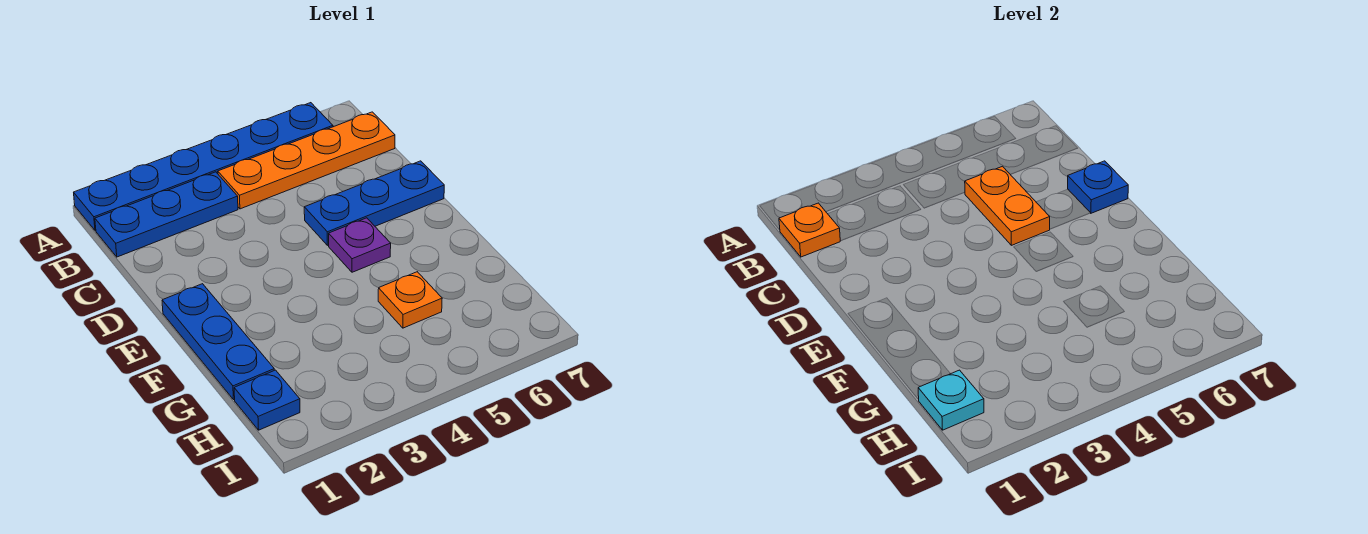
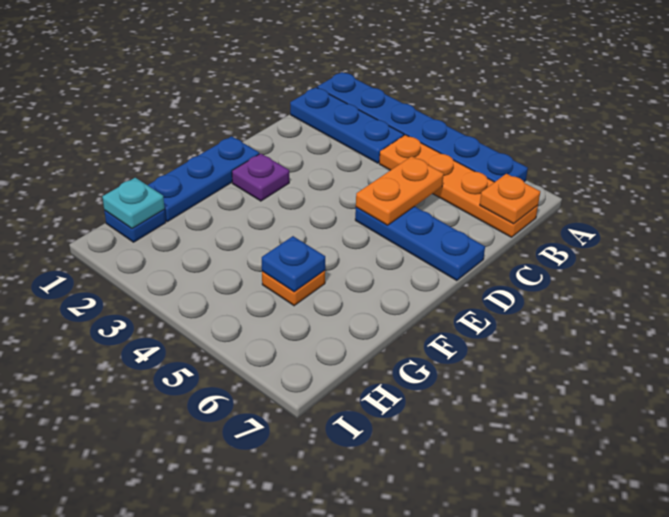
orange plate B1 level 2 -> orange plate B7 level 2
blue plate D7 level 2 -> blue plate G5 level 2
purple plate E5 level 1 -> purple plate E2 level 1

